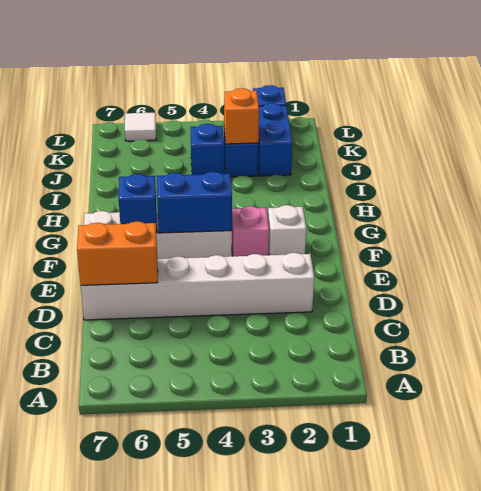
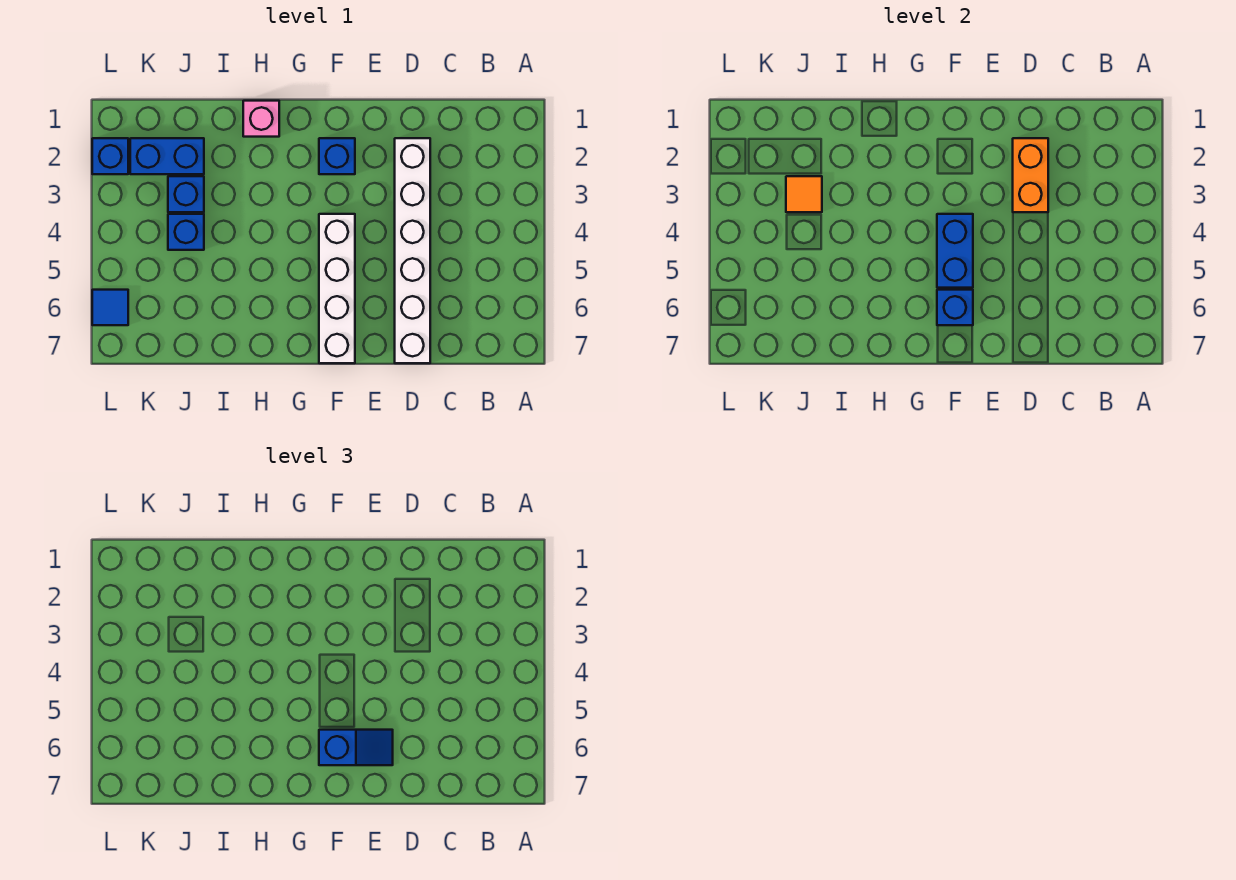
orange brick D6:D7 level 2 -> orange brick D2:D3 level 2
none -> blue slope E6:F6 level 3 top F
white brick F2 level 1 -> blue brick F2 level 1
pink brick F3 level 1 -> pink brick H1 level 1
orange brick J3 level 2 -> orange tile J3 level 2
white tile L6 level 1 -> blue tile L6 level 1

